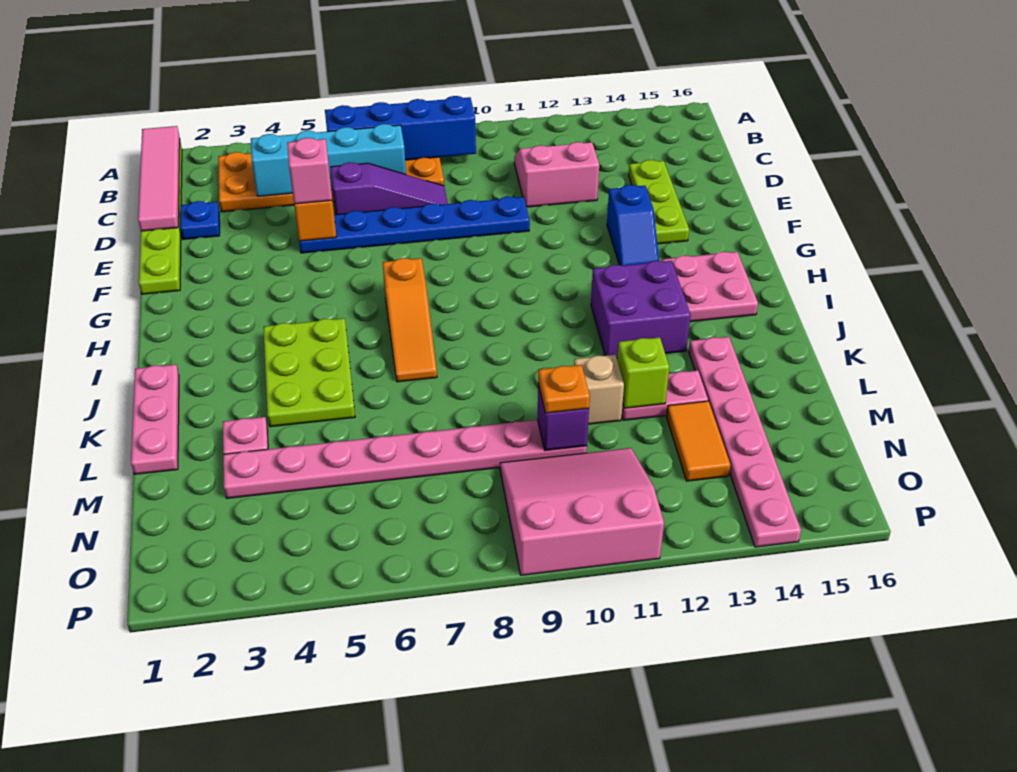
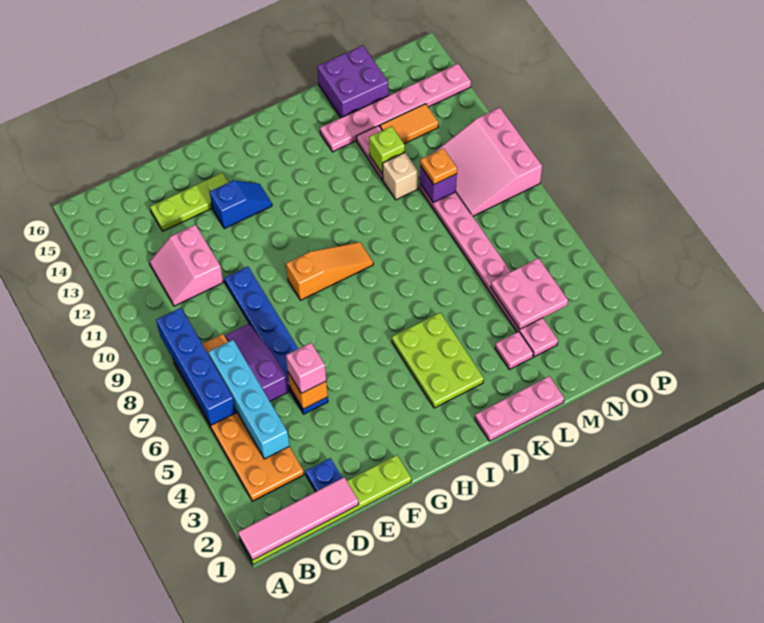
orange slope H7:J7 level 1 top H -> orange slope G9:I9 level 1 top G
pink plate H14:I15 level 1 -> pink plate M4:N5 level 2
lime plate I4:K5 level 1 -> lime plate I3:J5 level 1
purple brick I12:J13 level 1 -> purple brick L15:M16 level 1

